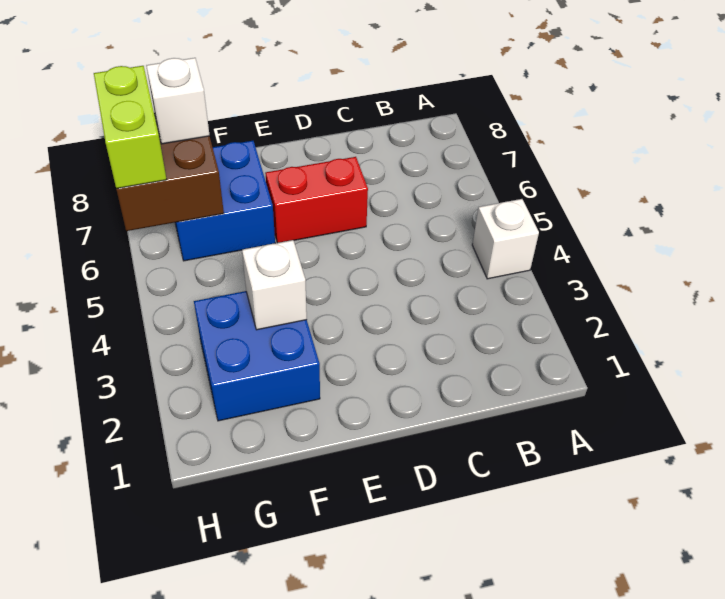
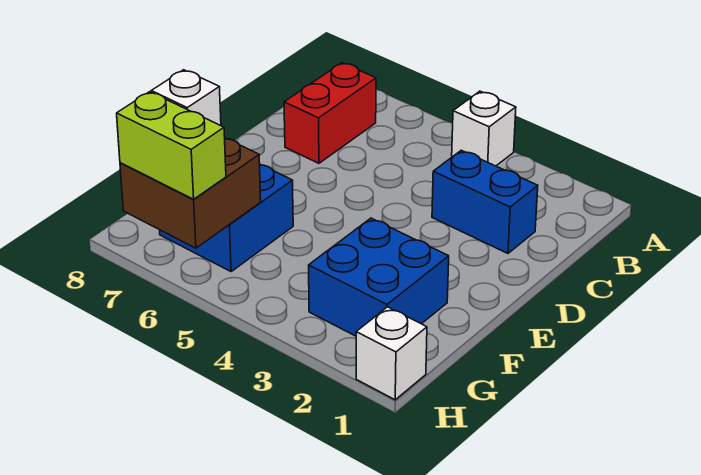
none -> blue brick C2:C3 level 1
red brick D6:E6 level 1 -> red brick B7:C7 level 1
white brick F3 level 2 -> white brick H1 level 1

